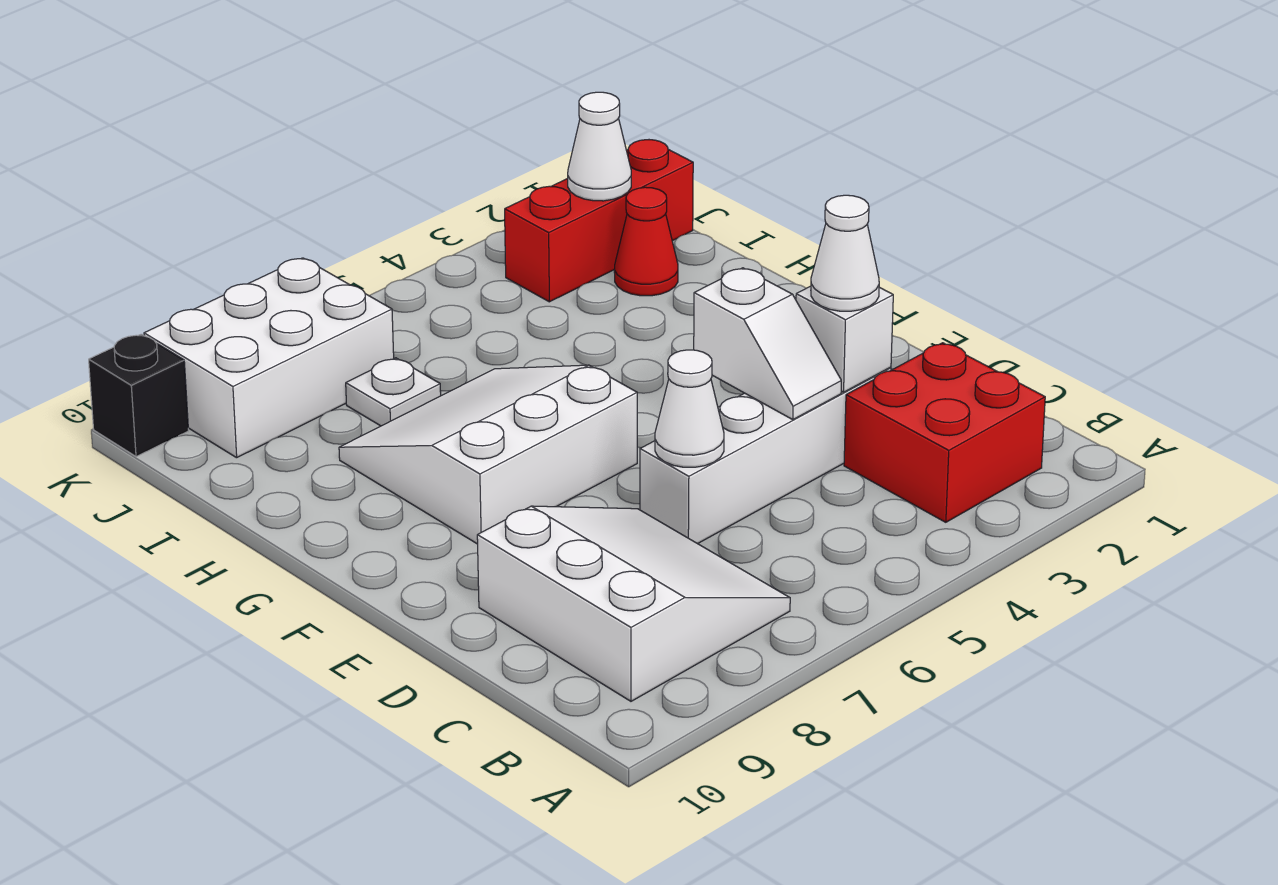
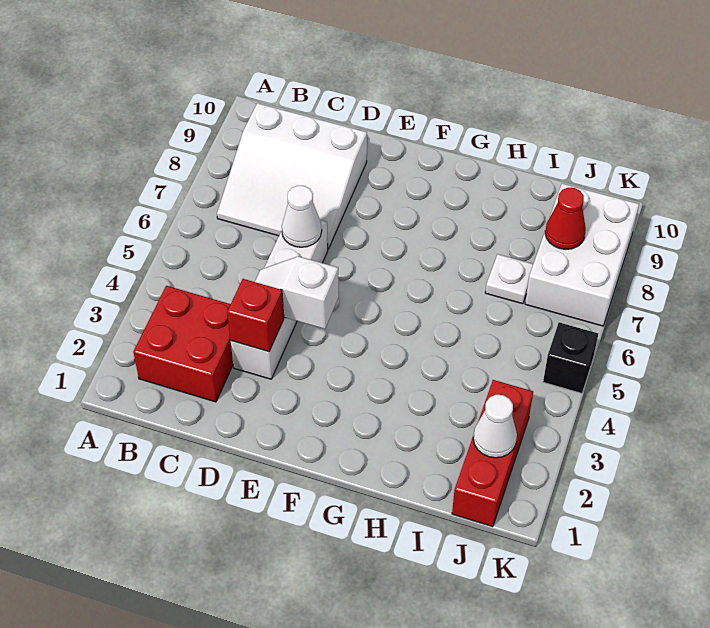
white brick D3 level 2 -> red brick D3 level 2
white cone D3 level 3 -> none
white slope F6:H8 level 1 top F -> none
red cone I2 level 1 -> red cone J8 level 2
black brick K10 level 1 -> black brick K5 level 1

